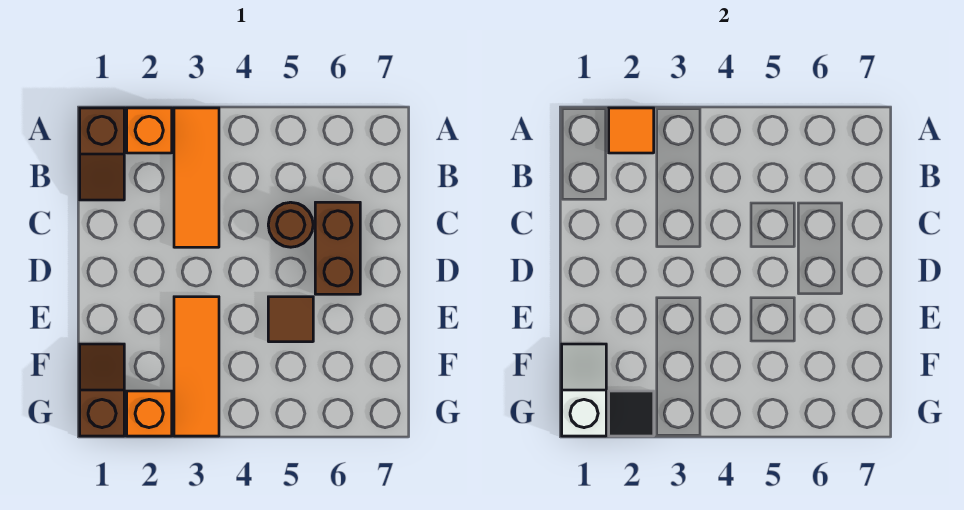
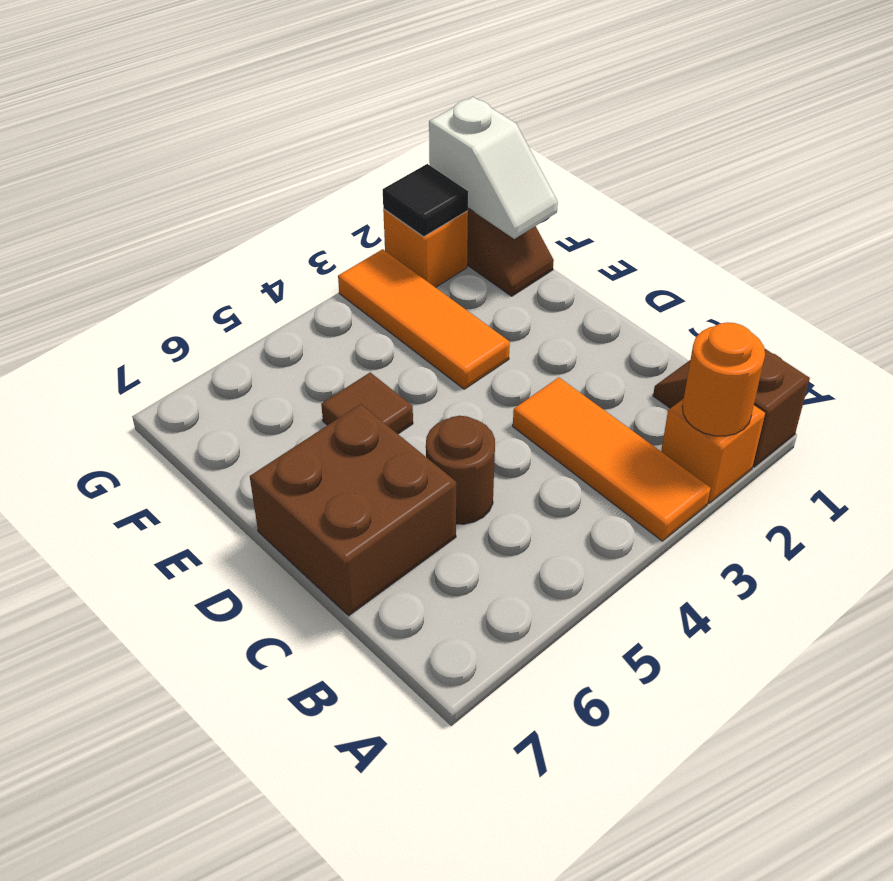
orange tile A2 level 2 -> orange round brick A2 level 2
brown brick C6:D6 level 1 -> brown brick C6:D7 level 1

